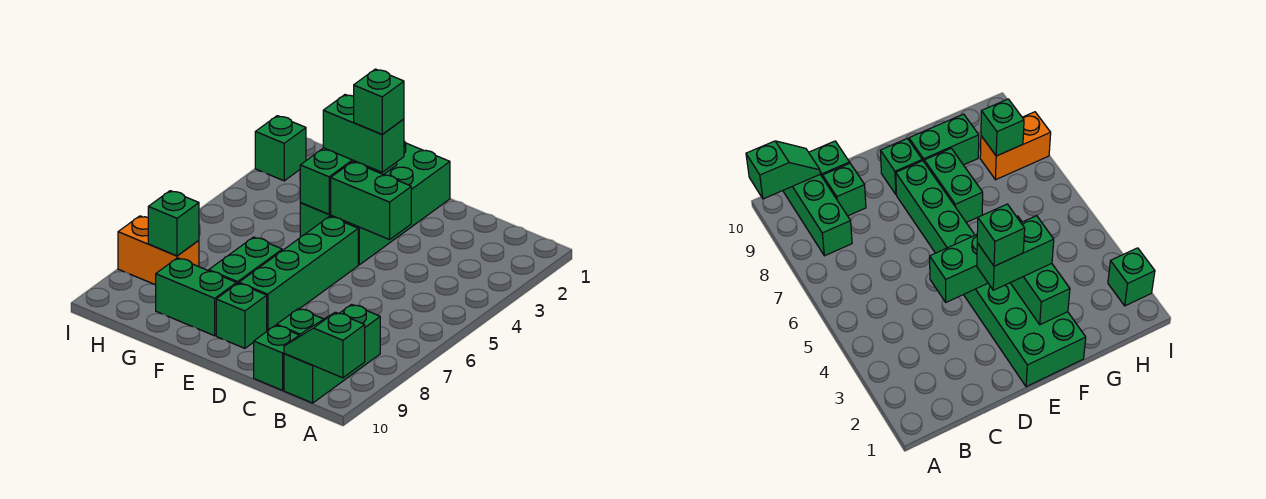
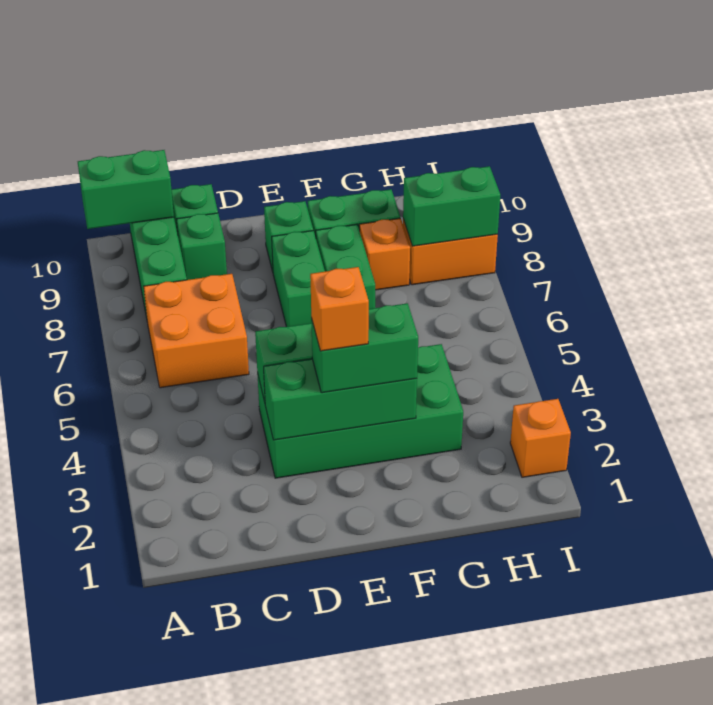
green slope A10:B10 level 2 top A -> green brick A10:B10 level 2
none -> orange brick B6:C7 level 1
green brick E1:F4 level 1 -> green brick D3:G4 level 1
green brick E3 level 4 -> orange brick E3 level 4
green brick E5:E8 level 1 -> green brick E7:E8 level 1
green brick F2:F4 level 2 -> green brick D3:F3 level 2
none -> orange brick G8 level 1
green brick H8 level 2 -> green brick H8:I8 level 2
green brick I2 level 1 -> orange brick I2 level 1

